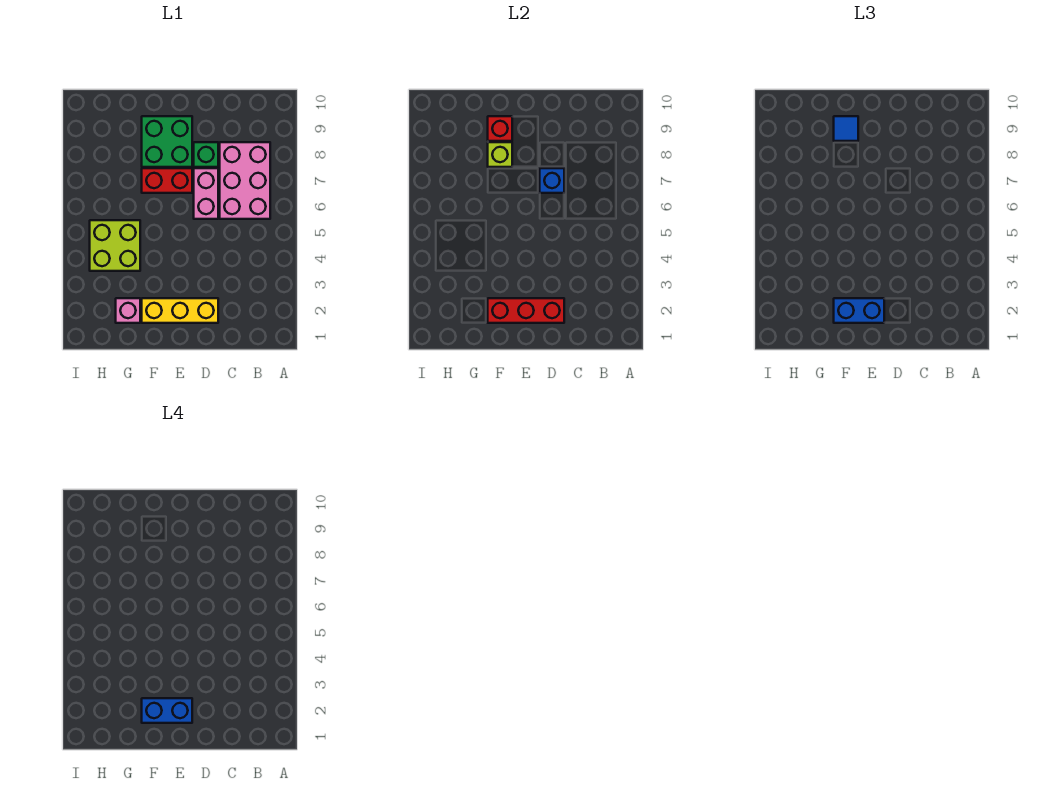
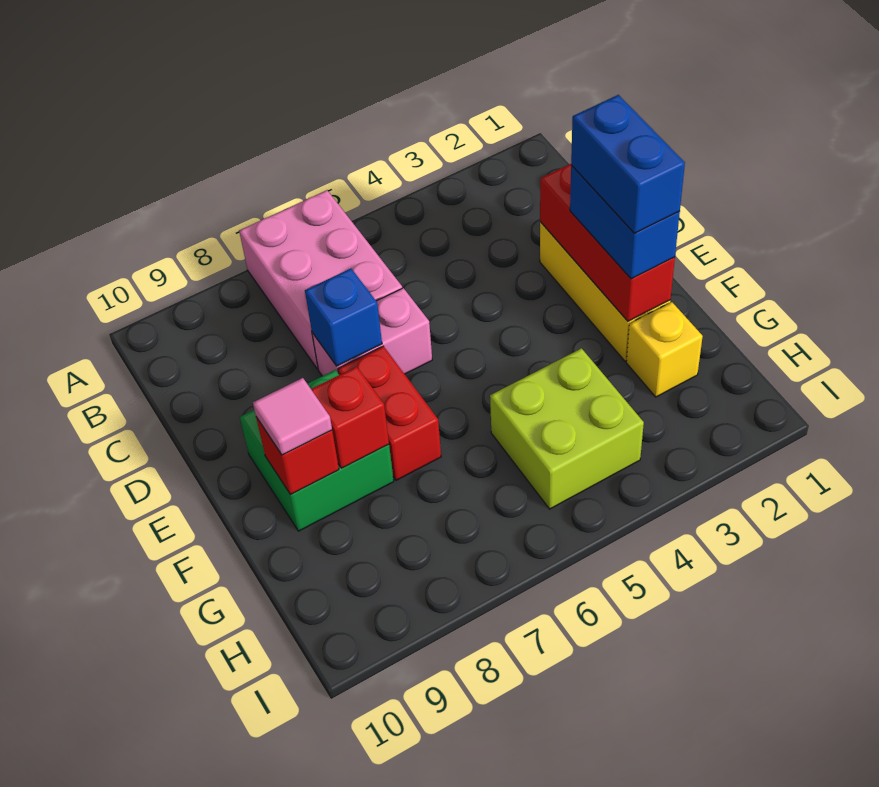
pink brick B6:C8 level 1 -> pink brick A6:C7 level 1
green brick D8 level 1 -> none
lime brick F8 level 2 -> red brick F8 level 2
blue tile F9 level 3 -> pink tile F9 level 3
pink brick G2 level 1 -> yellow brick G2 level 1

